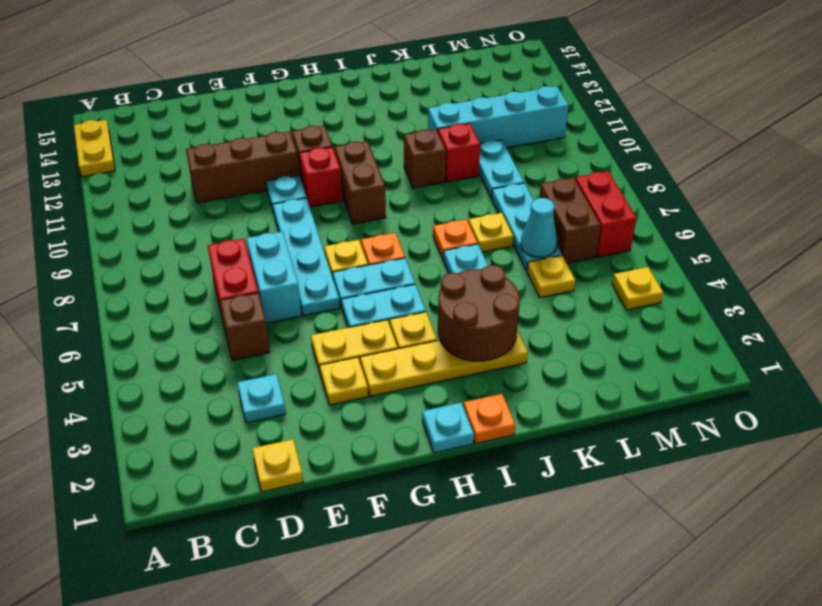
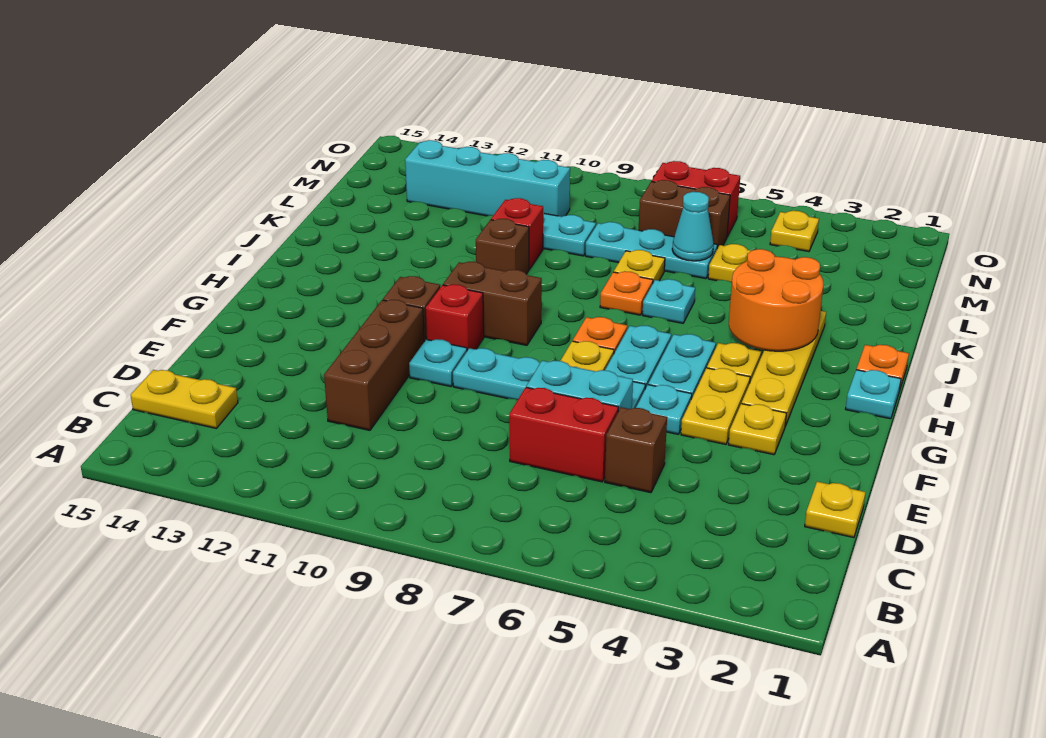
yellow plate A13:A14 level 1 -> yellow plate C14:C15 level 1
cyan plate D3 level 1 -> cyan plate F5 level 1
brown round brick I3:J4 level 2 -> orange round brick I3:J4 level 2
cyan brick K11:N11 level 1 -> cyan brick M10:M13 level 1

